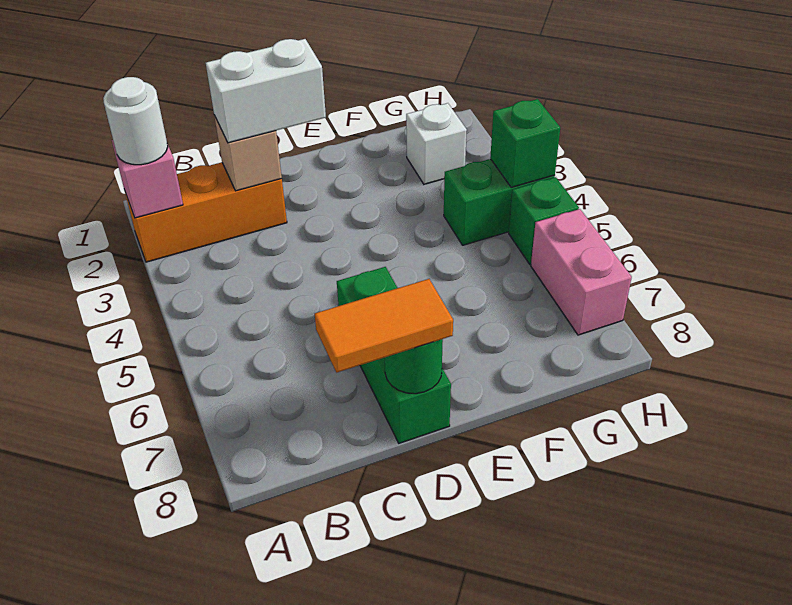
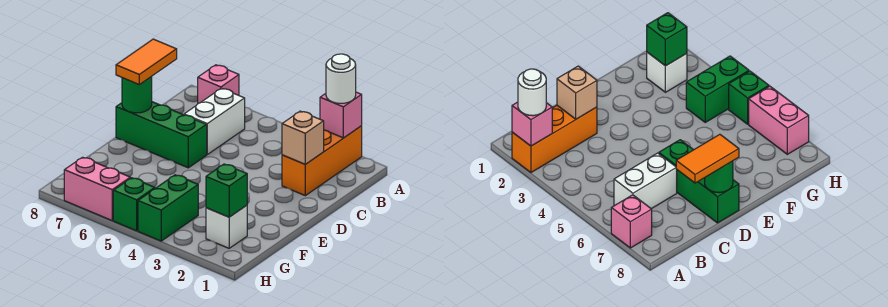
none -> pink brick A7 level 1
white brick C2:D2 level 3 -> white brick B6:C6 level 1
green brick H4 level 2 -> green brick G2 level 2

